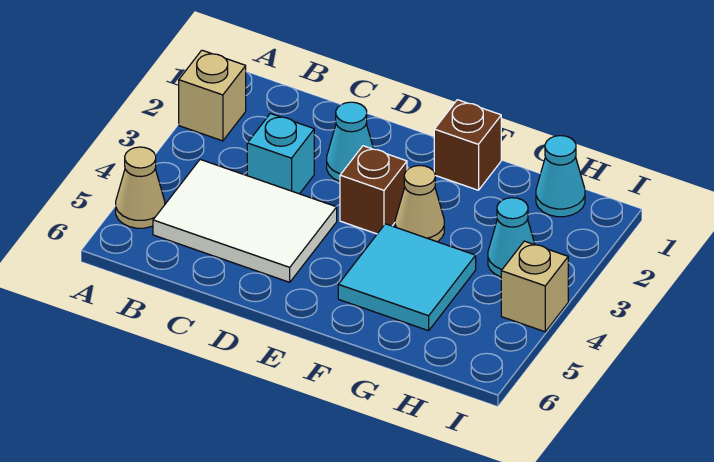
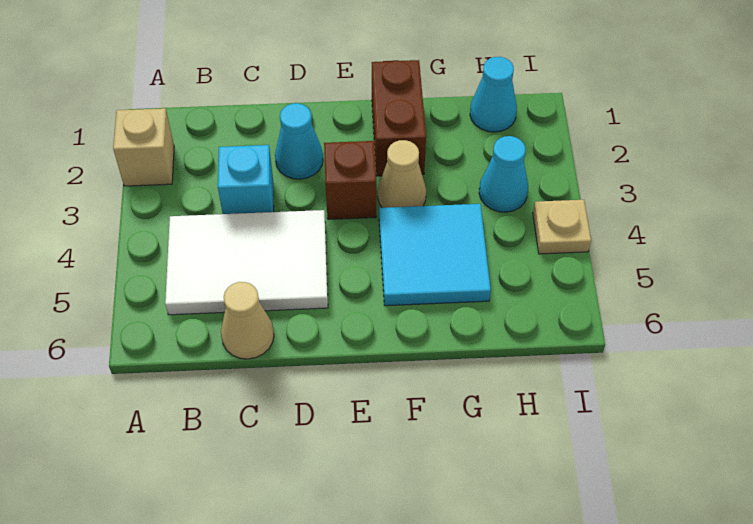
tan cone A5 level 1 -> tan cone C6 level 1
brown brick F1 level 1 -> brown brick F1:F2 level 1
tan brick I4 level 1 -> tan plate I4 level 1

